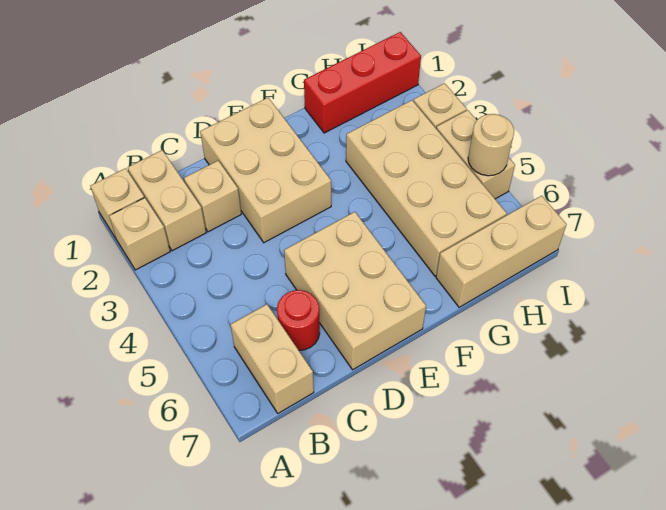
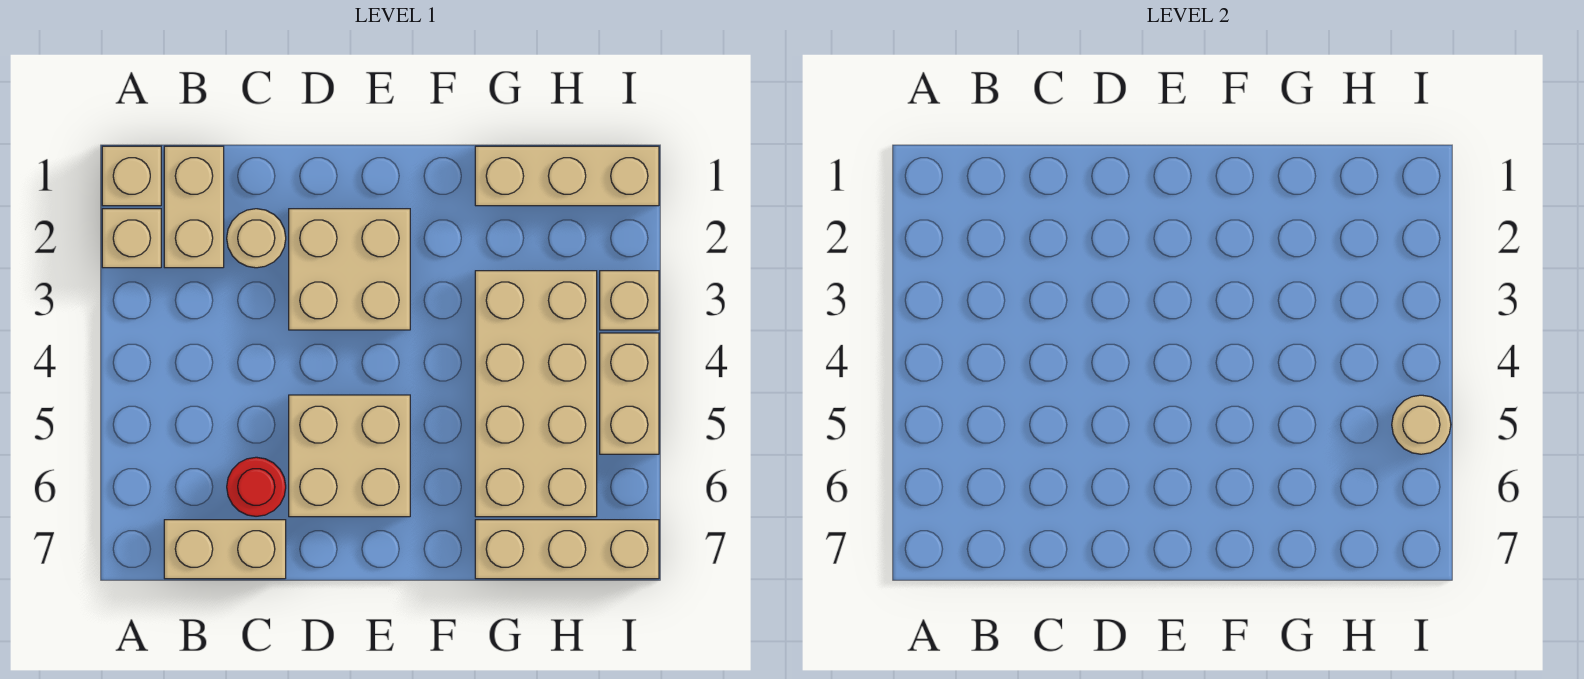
tan brick B6:B7 level 1 -> tan brick B7:C7 level 1
tan brick C2 level 1 -> tan round brick C2 level 1
tan brick D1:E3 level 1 -> tan brick D2:E3 level 1
tan brick D5:E7 level 1 -> tan brick D5:E6 level 1
red brick G1:I1 level 1 -> tan brick G1:I1 level 1

